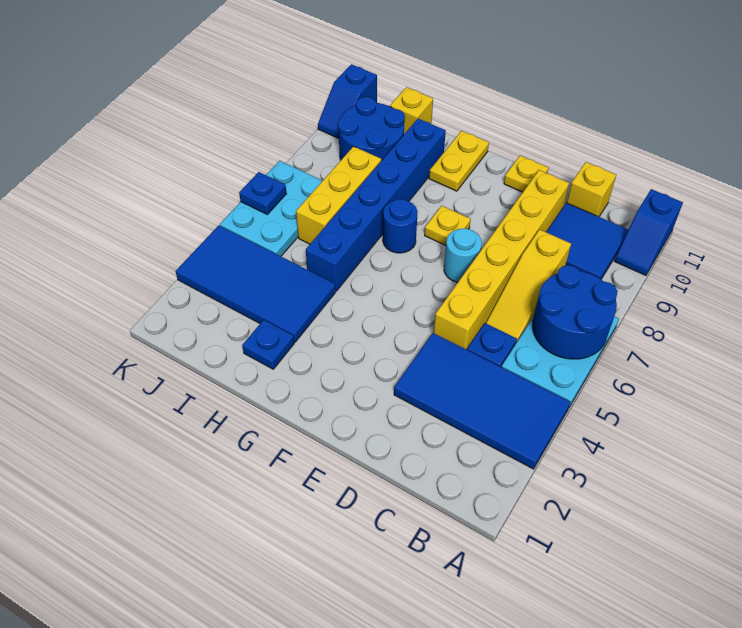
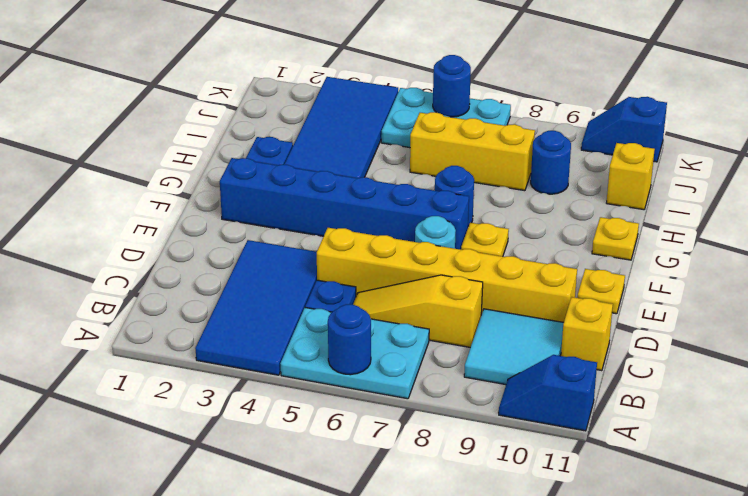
blue round brick A6:B7 level 2 -> blue round brick A6 level 2
blue tile B9:C10 level 1 -> cyan tile B9:C10 level 1
yellow plate G10:G11 level 1 -> yellow plate G11 level 1
blue brick H5:H10 level 1 -> blue brick F2:F7 level 1
blue round brick I9:J10 level 1 -> blue round brick I9 level 1
blue plate K6 level 2 -> blue round brick K6 level 2

